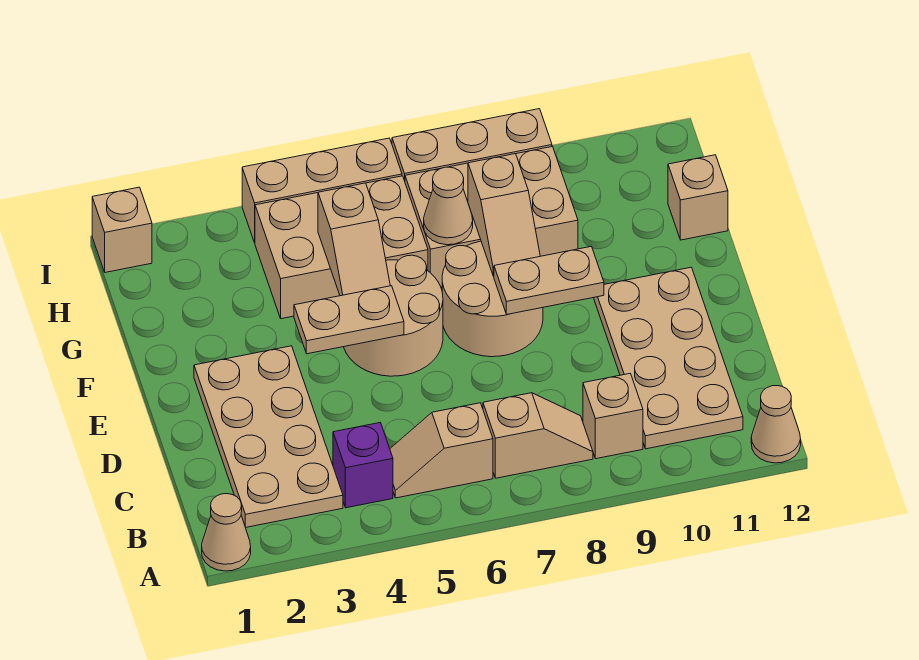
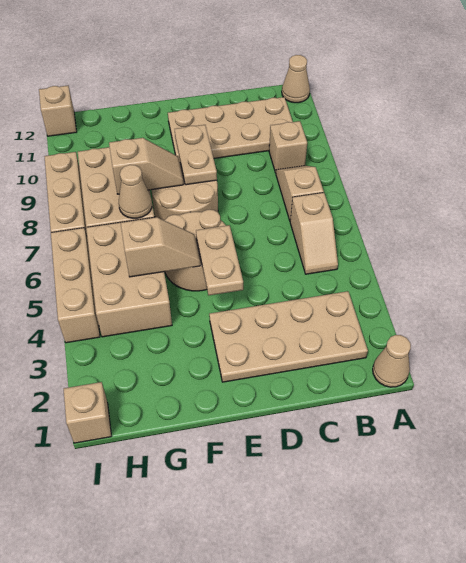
purple brick B4 level 1 -> none
tan brick G12 level 1 -> tan brick I12 level 1

